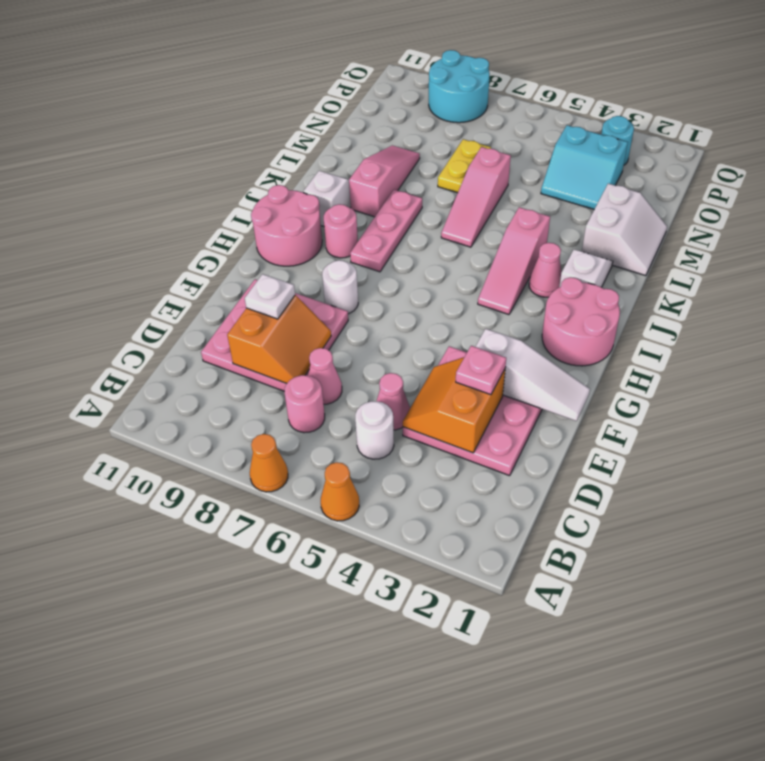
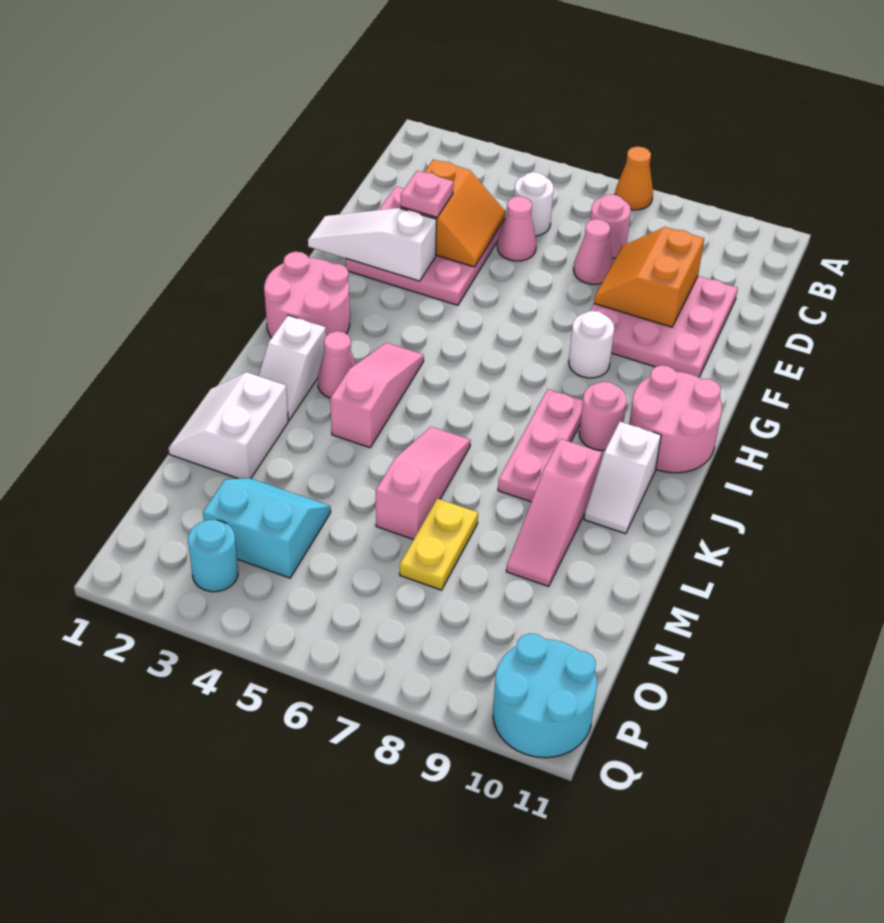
orange cone A5 level 1 -> none
white plate E9 level 3 -> none
cyan round brick P8:Q9 level 1 -> cyan round brick P10:Q11 level 1

